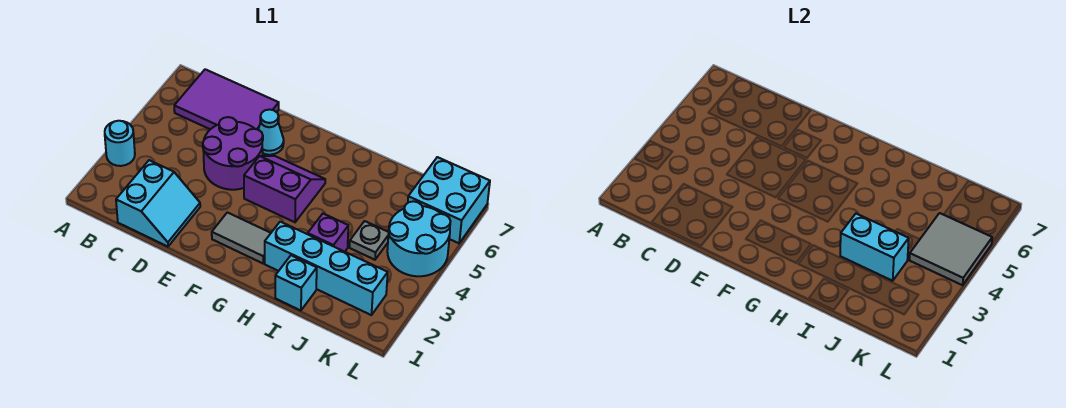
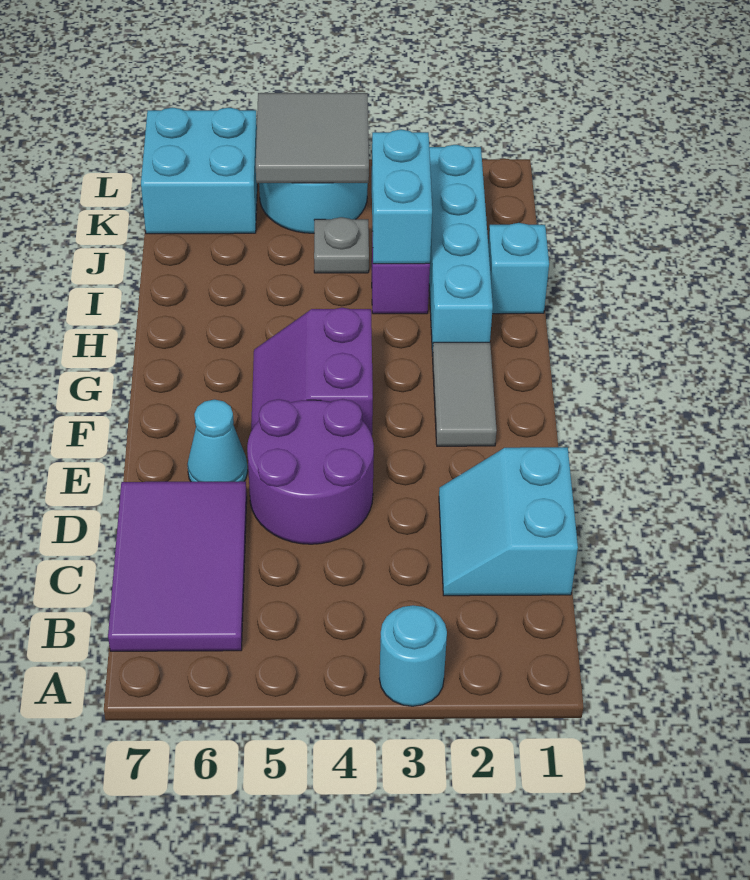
cyan slope C1:D2 level 1 top C -> cyan slope C1:D2 level 1 top 1

